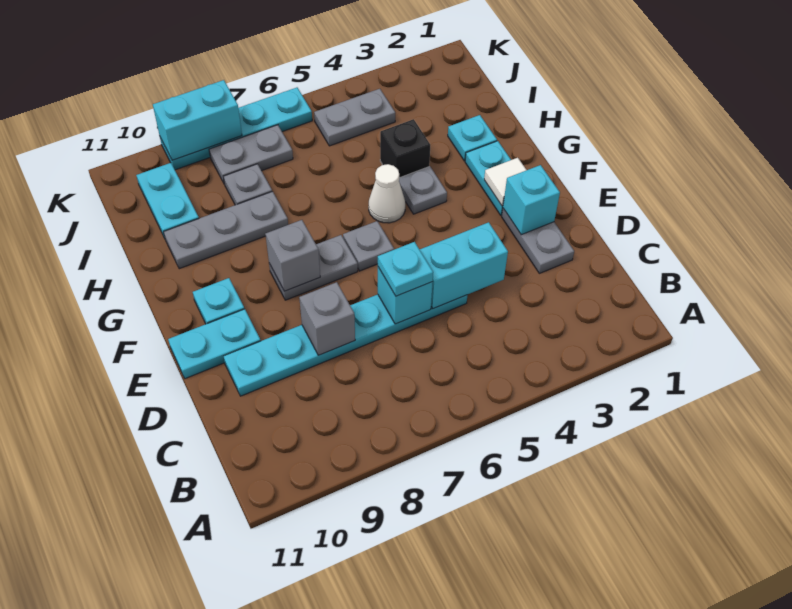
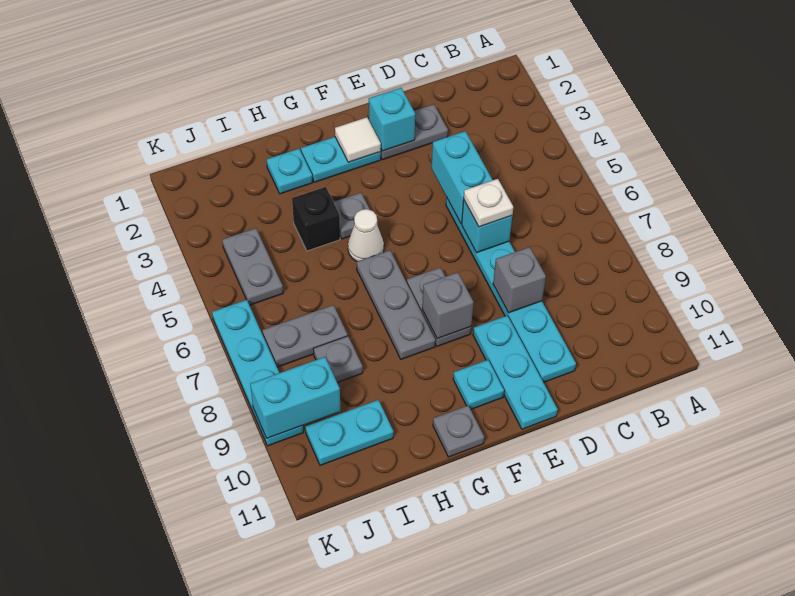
cyan plate D6 level 3 -> white plate D6 level 3
cyan plate E10:E11 level 1 -> cyan plate E9:E11 level 1
grey plate F6 level 1 -> grey plate G11 level 1
grey plate H8:H10 level 1 -> grey plate G6:G8 level 1
grey plate J7:J8 level 1 -> grey plate I7:J7 level 1
cyan brick K8:K9 level 2 -> cyan brick J9:K9 level 2

